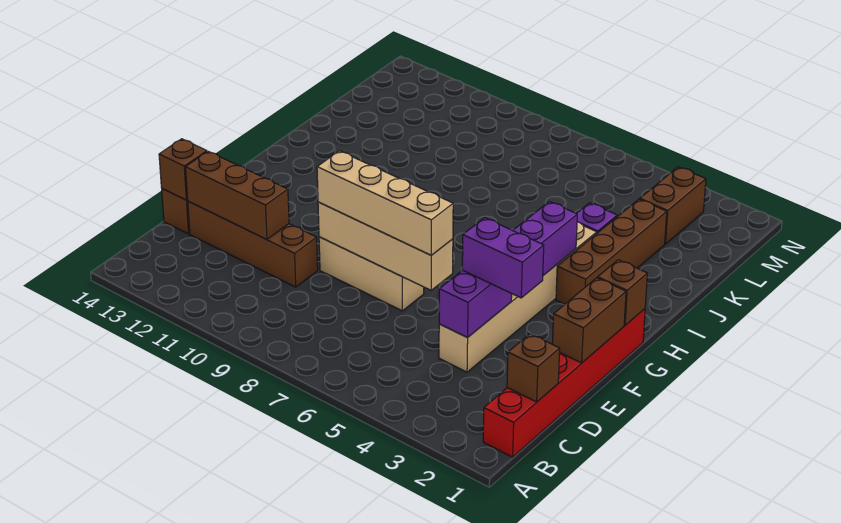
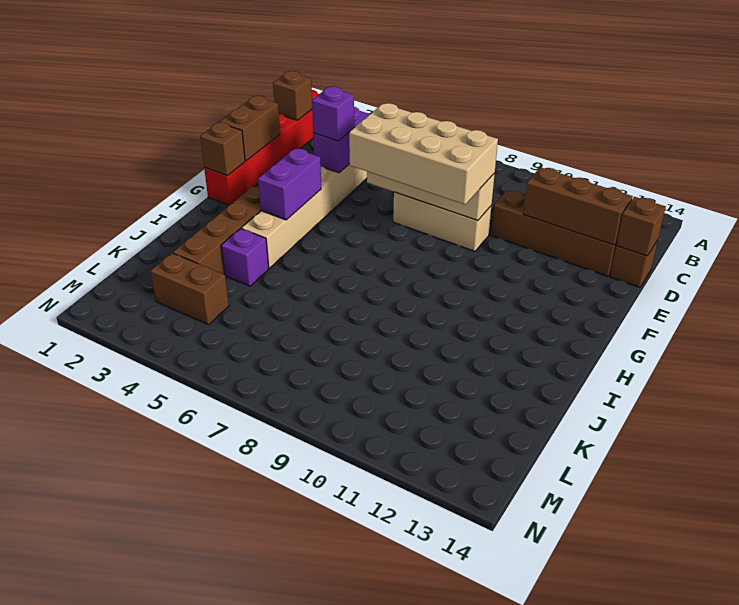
purple brick E3:E4 level 3 -> purple brick E4 level 3
tan brick E6:E9 level 3 -> tan brick E6:F9 level 3
brown brick L3:M3 level 1 -> brown brick L3:L4 level 1

